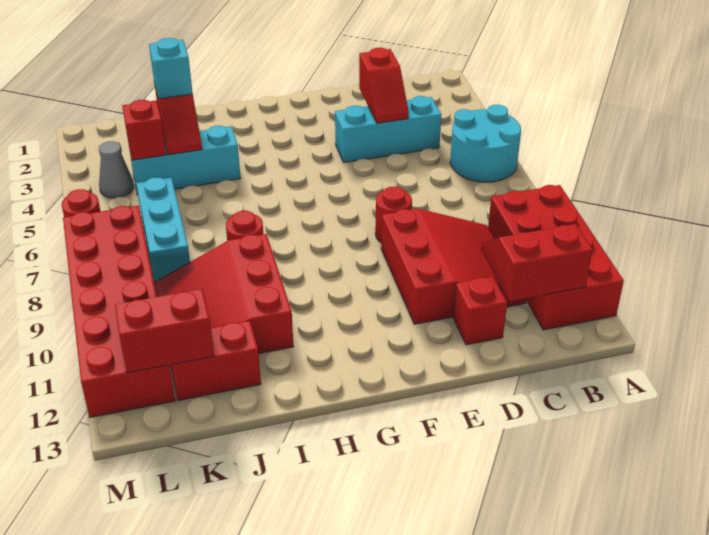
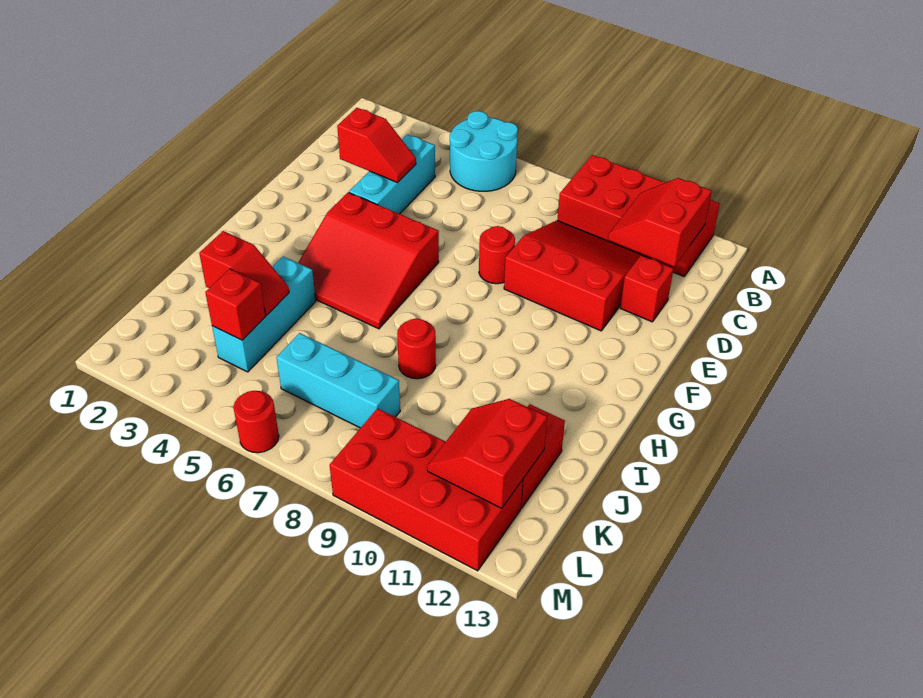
red slope I9:K11 level 1 top I -> red slope F4:H6 level 1 top F
cyan brick J3 level 3 -> none
grey cone L4 level 1 -> none
red brick L7:M12 level 1 -> red brick L9:M12 level 1

